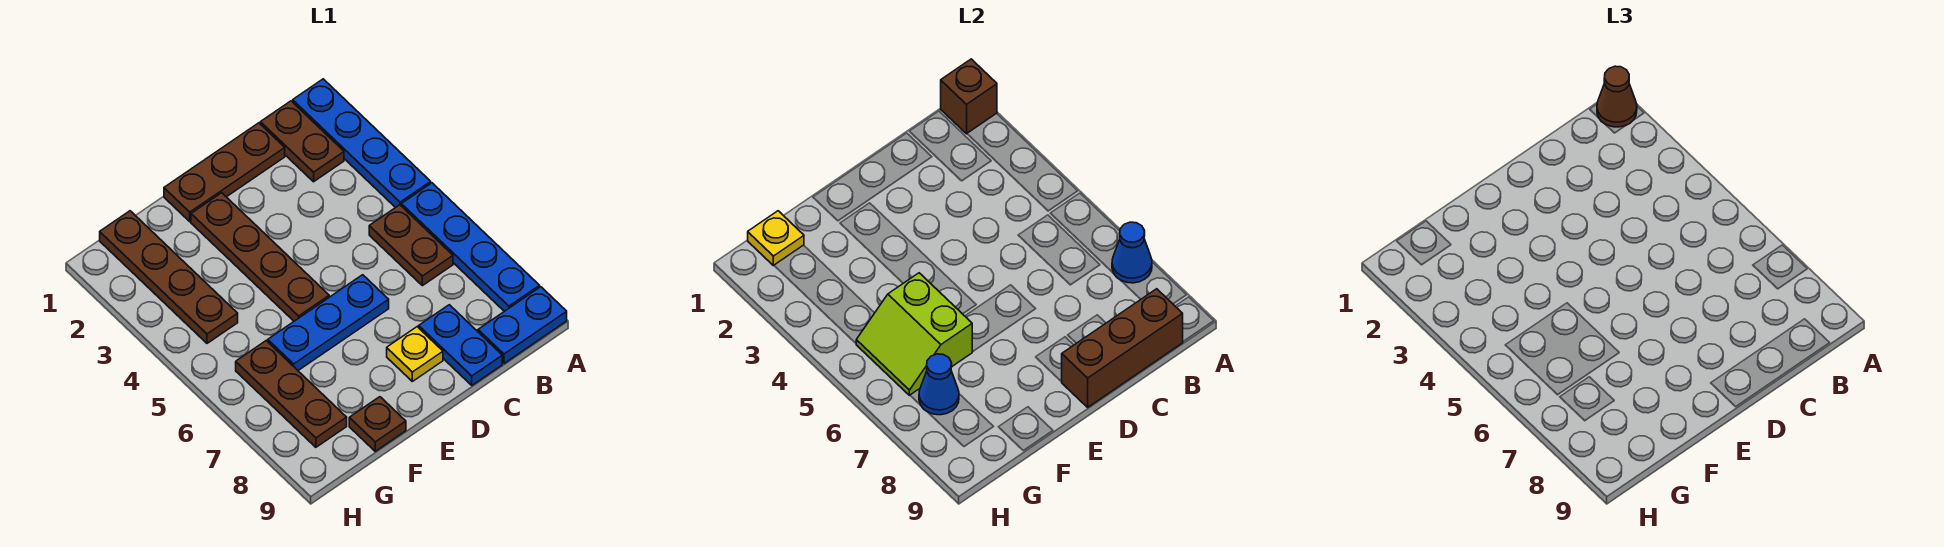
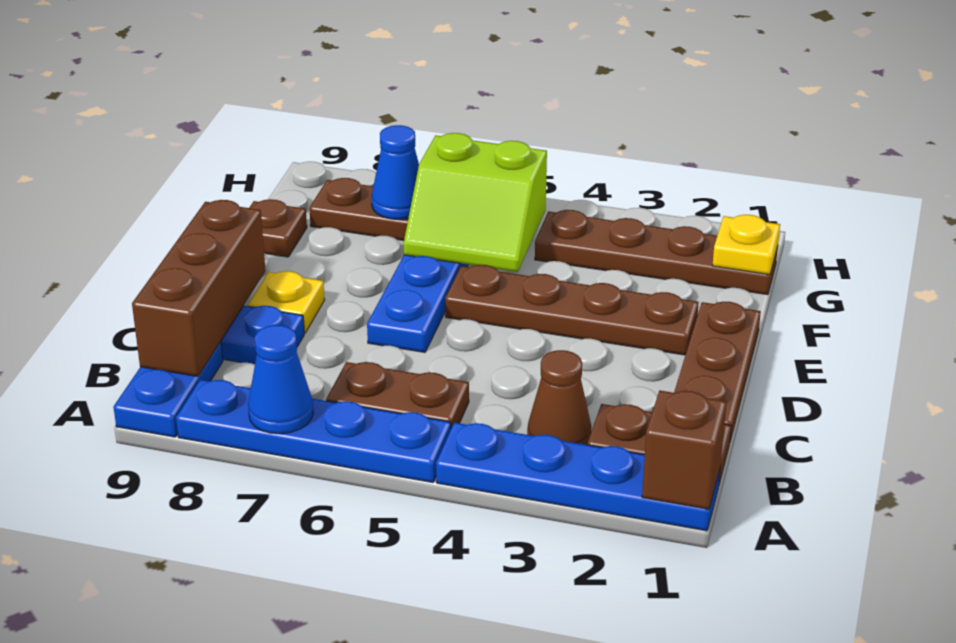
brown cone A1 level 3 -> brown cone B3 level 1
lime slope F5:G6 level 2 top F -> lime slope F5:G6 level 2 top G

